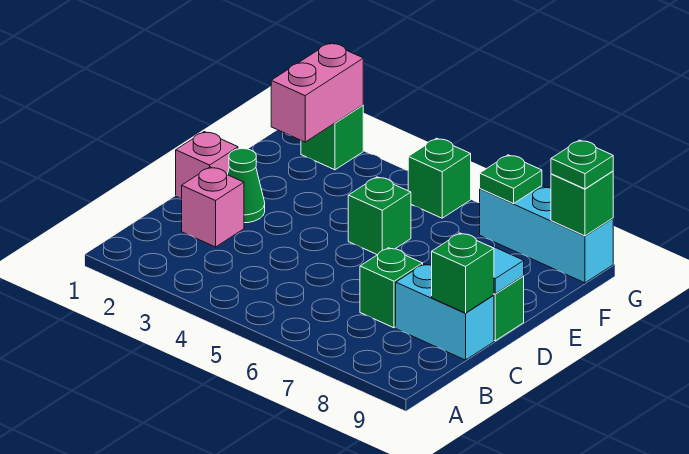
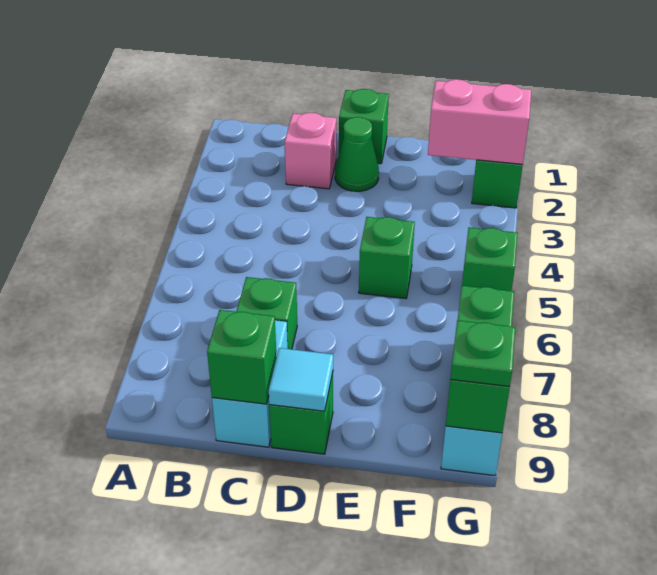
pink brick D1 level 1 -> green brick D1 level 1

